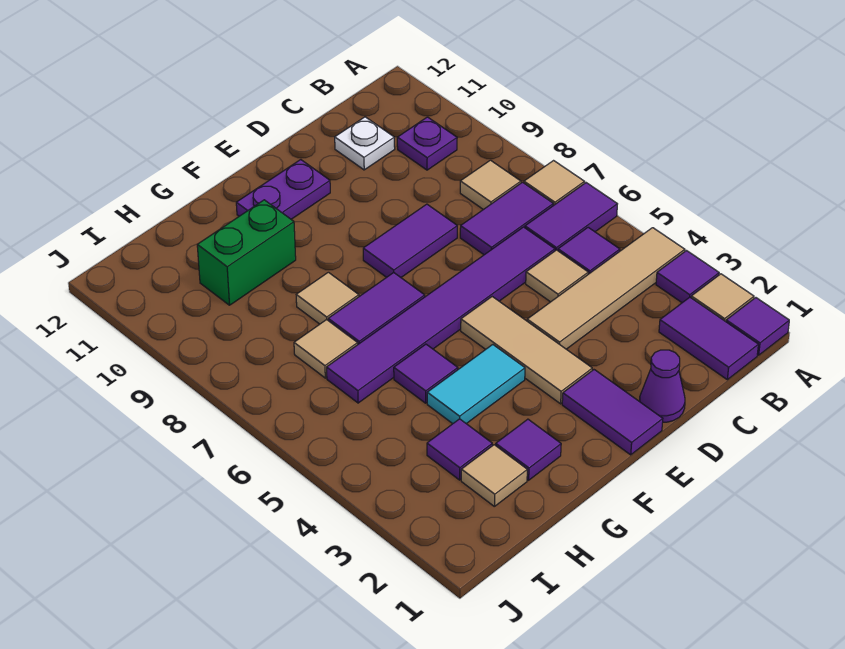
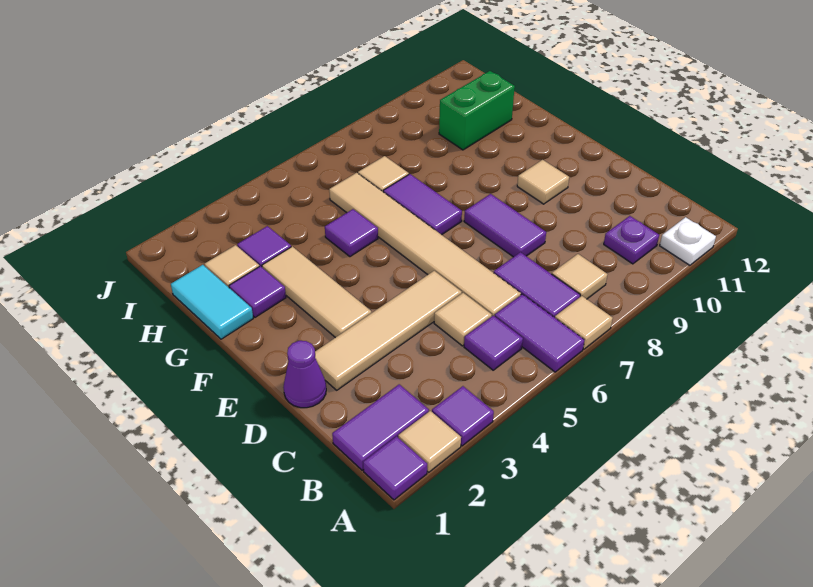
tan tile A4:D4 level 1 -> tan tile D2:D5 level 1
purple tile C6:H6 level 1 -> tan tile C6:H6 level 1
white plate C11 level 1 -> white plate A11 level 1
purple tile E1:E2 level 1 -> none
tan tile E3:E5 level 1 -> tan tile E3:G3 level 1
purple plate E11:F11 level 1 -> none
cyan tile F4:G4 level 1 -> cyan tile G1:H1 level 1
tan tile G8 level 1 -> tan tile E10 level 1
green brick G10:H10 level 1 -> green brick H10:H11 level 1

